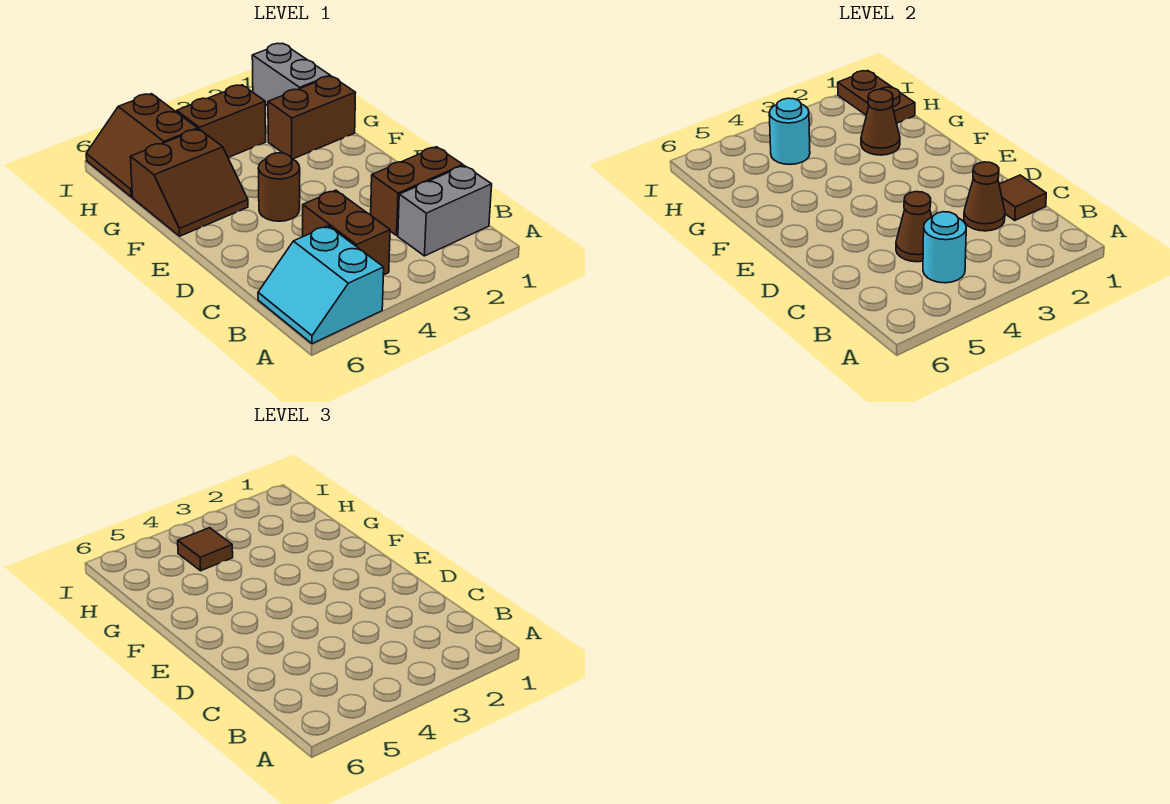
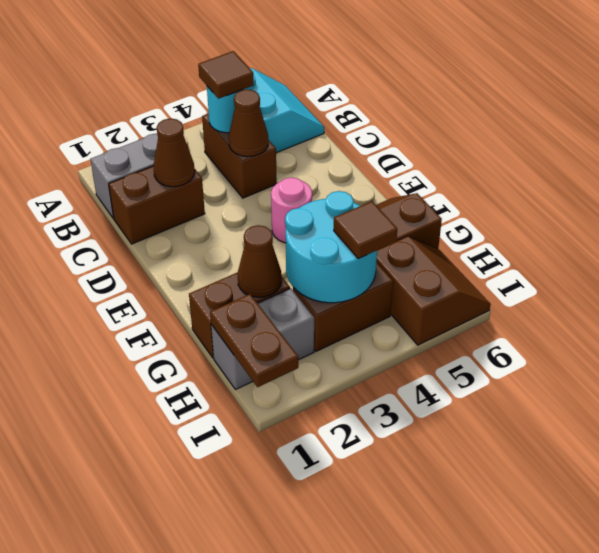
brown tile C1 level 2 -> brown tile B4 level 3
brown round brick E4 level 1 -> pink round brick E4 level 1
grey brick H1:I1 level 1 -> grey brick H1:H2 level 1
cyan round brick H4 level 2 -> cyan round brick G3:H4 level 2

